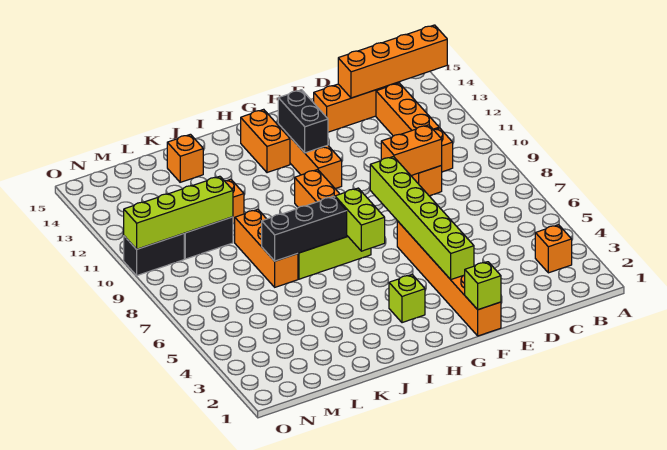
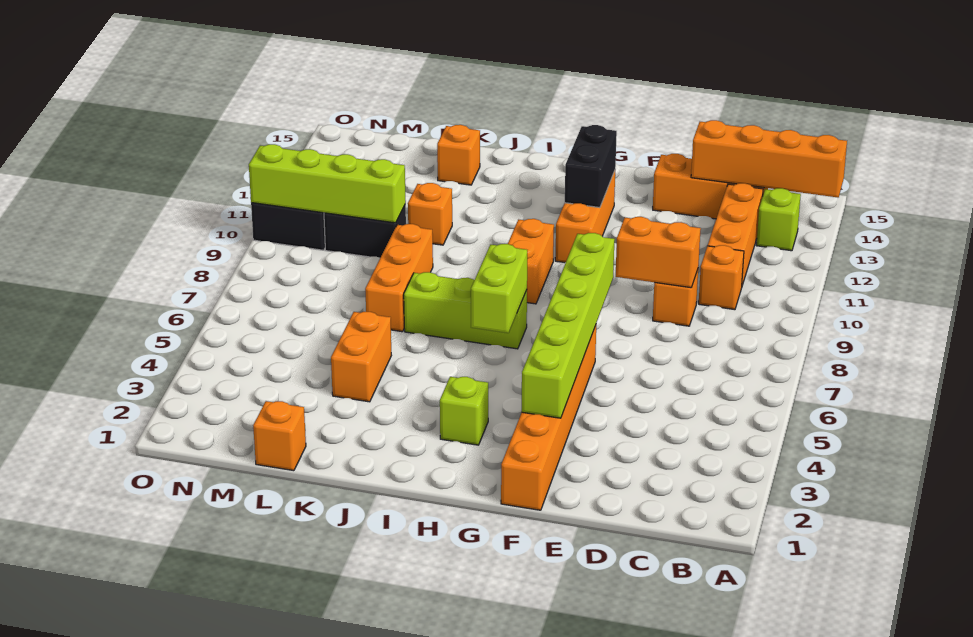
orange brick B3 level 1 -> orange brick L1 level 1
lime brick F1 level 2 -> lime brick B13 level 1
orange brick H13:H14 level 1 -> orange brick K4:K5 level 1
black brick I7:K7 level 2 -> none

